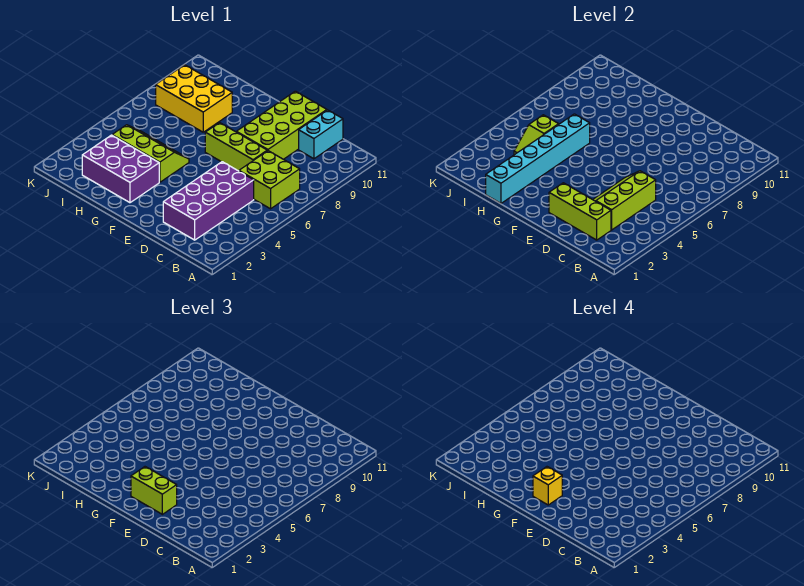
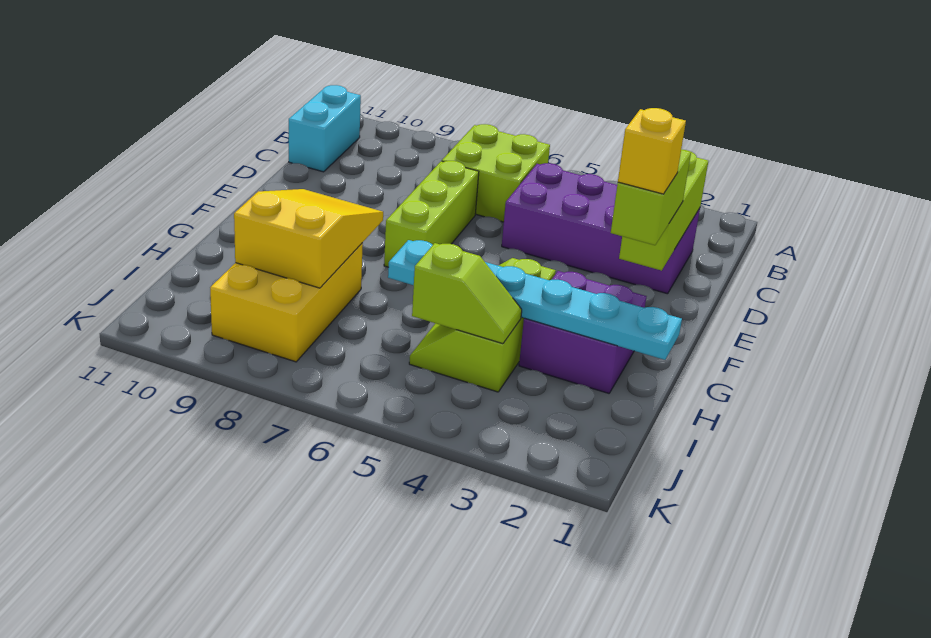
lime slope C3:D5 level 2 top C -> none
cyan brick C10:C11 level 1 -> cyan brick B11:C11 level 1
lime brick D8:E11 level 1 -> none
purple brick G2:I3 level 1 -> purple brick G2:H3 level 1
none -> yellow slope G8:I9 level 2 top I
cyan brick H1:H6 level 2 -> cyan plate H1:H6 level 2

